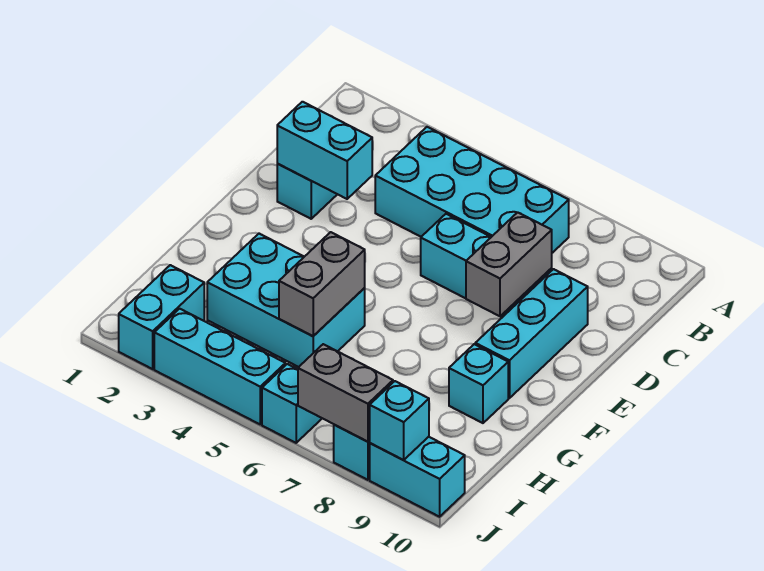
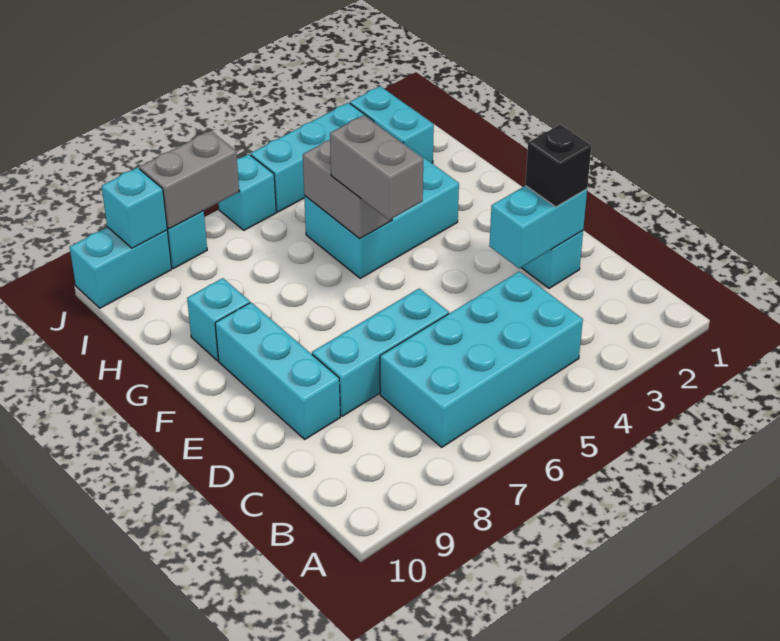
none -> black brick D2 level 3
grey brick D8:E8 level 2 -> grey brick F5:G5 level 3

